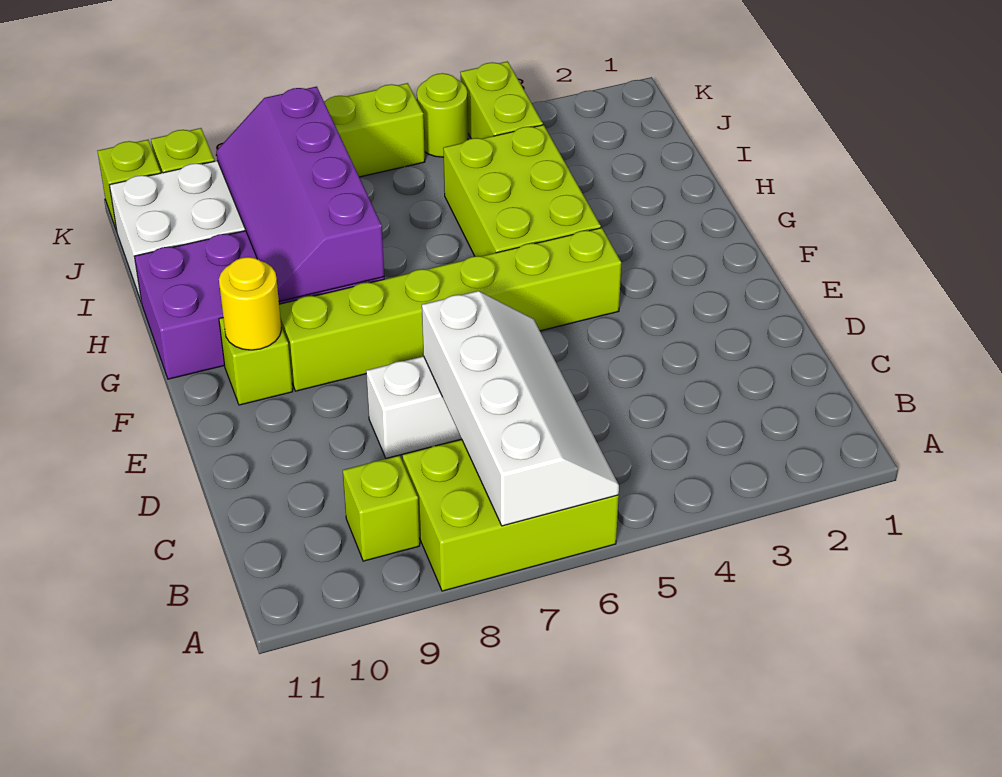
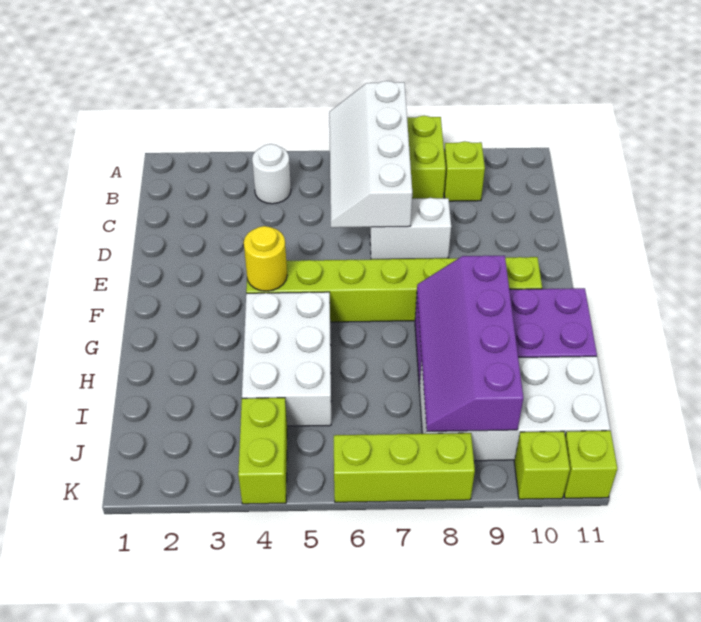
none -> white round brick B4 level 1
yellow round brick F10 level 2 -> yellow round brick F4 level 2
lime brick G4:I5 level 1 -> white brick G4:I5 level 1
purple slope G8:J9 level 2 top 8 -> purple slope G8:J9 level 2 top 9
lime round brick K5 level 1 -> none

